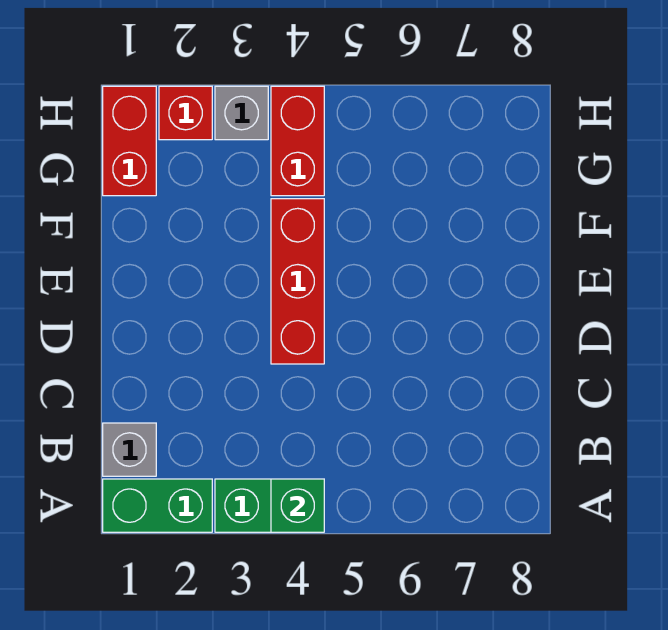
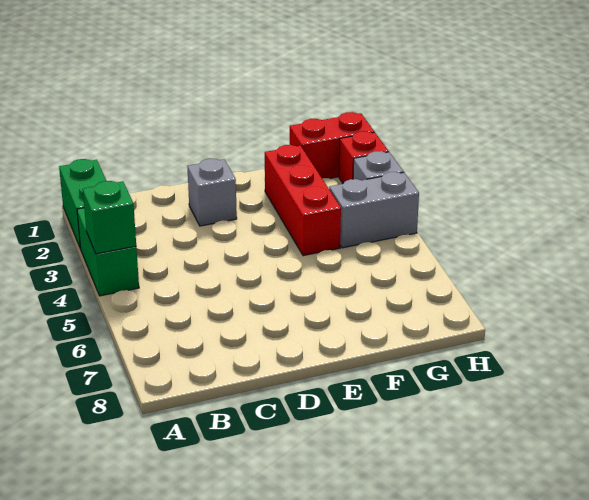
grey brick B1 level 1 -> grey brick D2 level 1
red brick D4:F4 level 1 -> red brick F2:F4 level 1
red brick G4:H4 level 1 -> grey brick G4:H4 level 1

